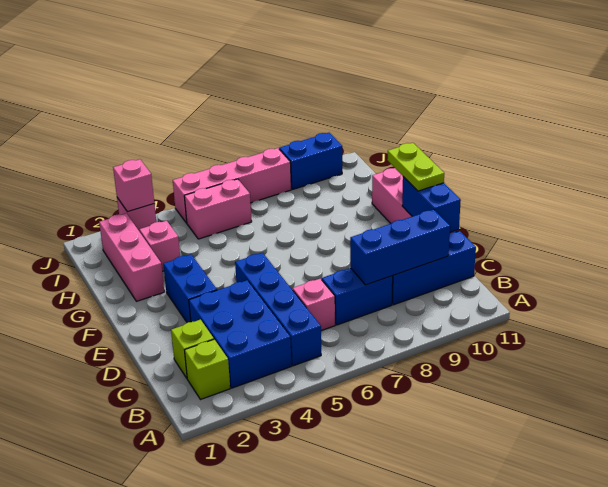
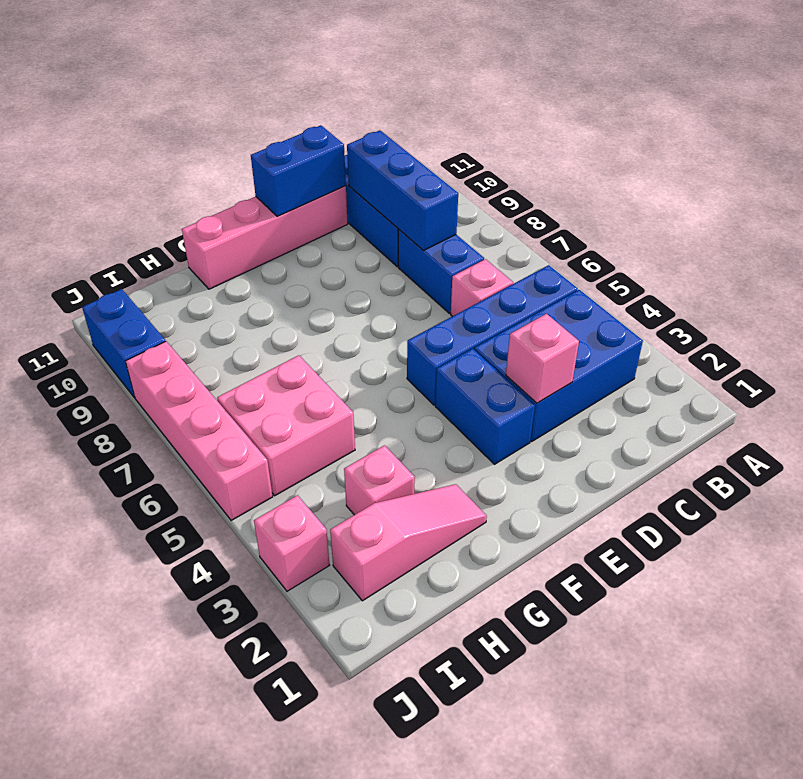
lime brick B2 level 1 -> none
lime brick C2 level 1 -> none
blue brick E3:F3 level 1 -> blue brick E3:E4 level 1
lime plate E11:F11 level 3 -> none
pink brick G2:I2 level 1 -> pink slope G2:I2 level 1 top I
pink brick I5:I6 level 1 -> pink brick H5:I6 level 1
pink brick J3 level 2 -> pink brick D3 level 2

